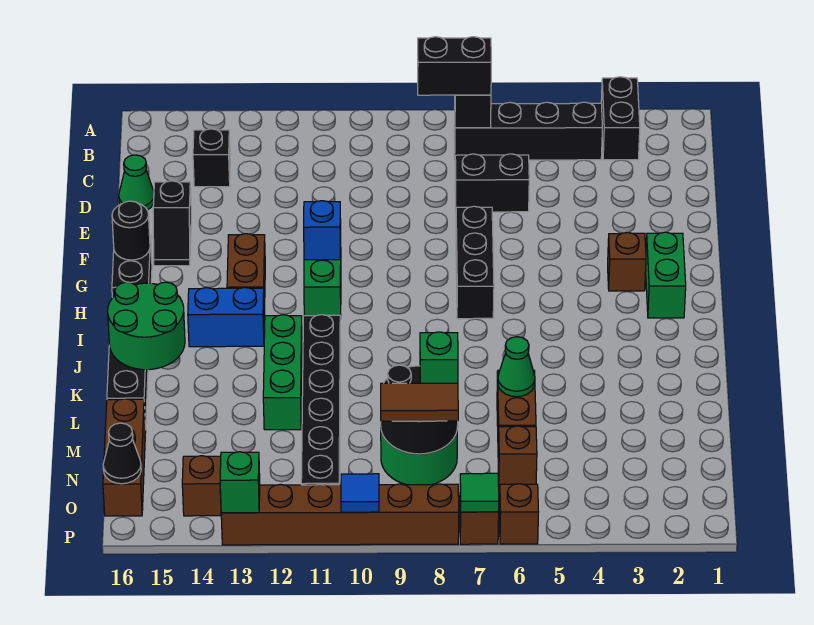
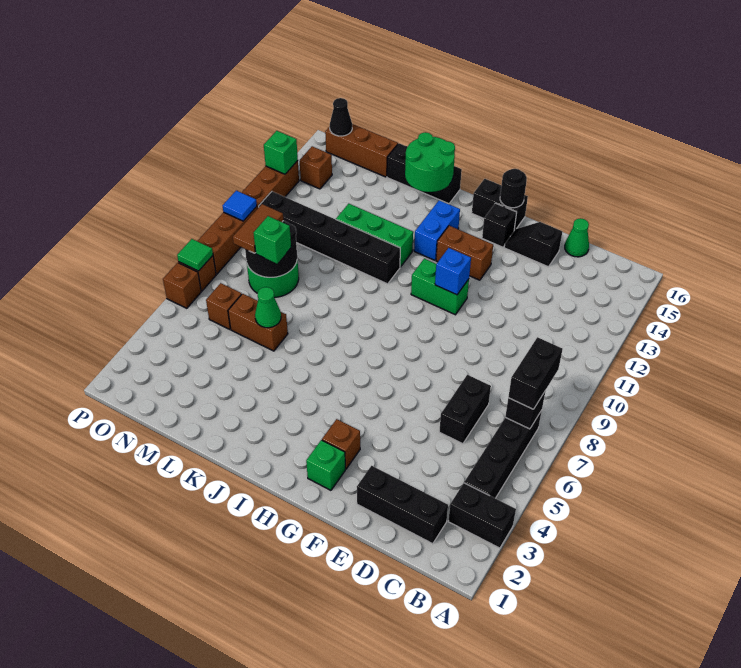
black brick C14 level 1 -> black brick G15 level 1
black brick F7:H7 level 1 -> black brick C2:E2 level 1
green brick G2:H2 level 1 -> green brick G2 level 1

